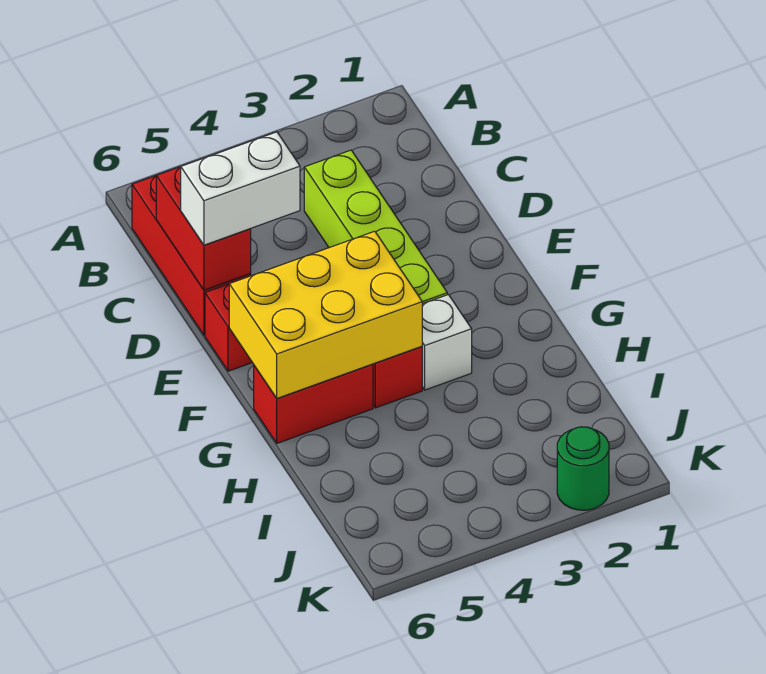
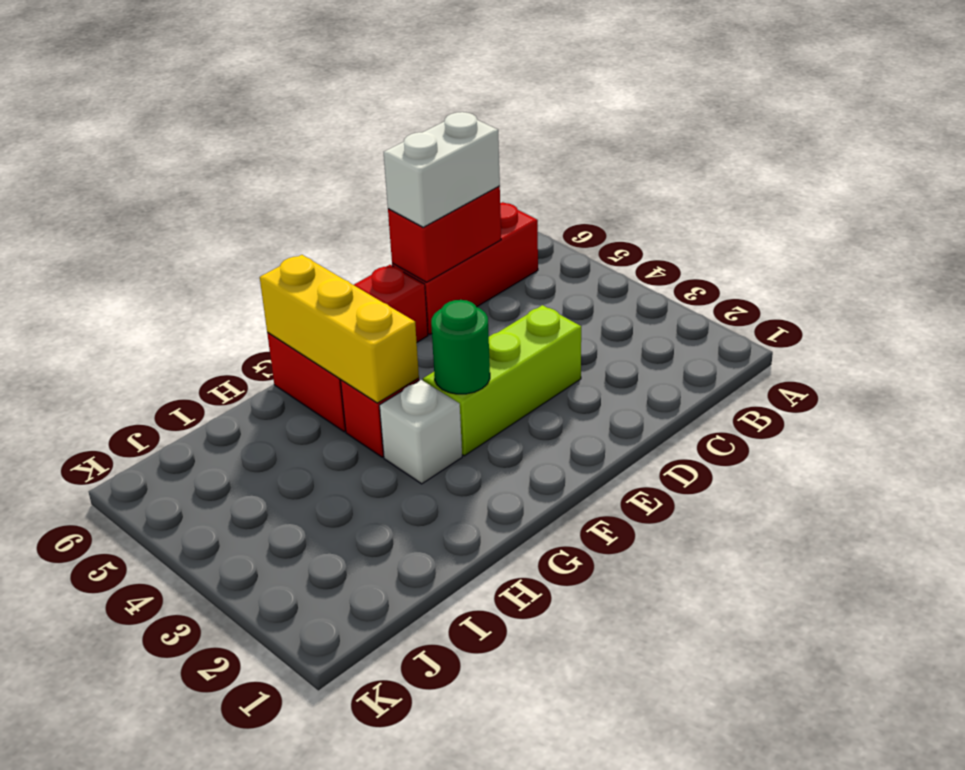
lime brick C3:F3 level 1 -> lime brick D3:F3 level 1
white brick D5:D6 level 3 -> white brick C6:D6 level 3
yellow brick F4:G6 level 2 -> yellow brick G4:G6 level 2
green round brick K2 level 1 -> green round brick F3 level 2

